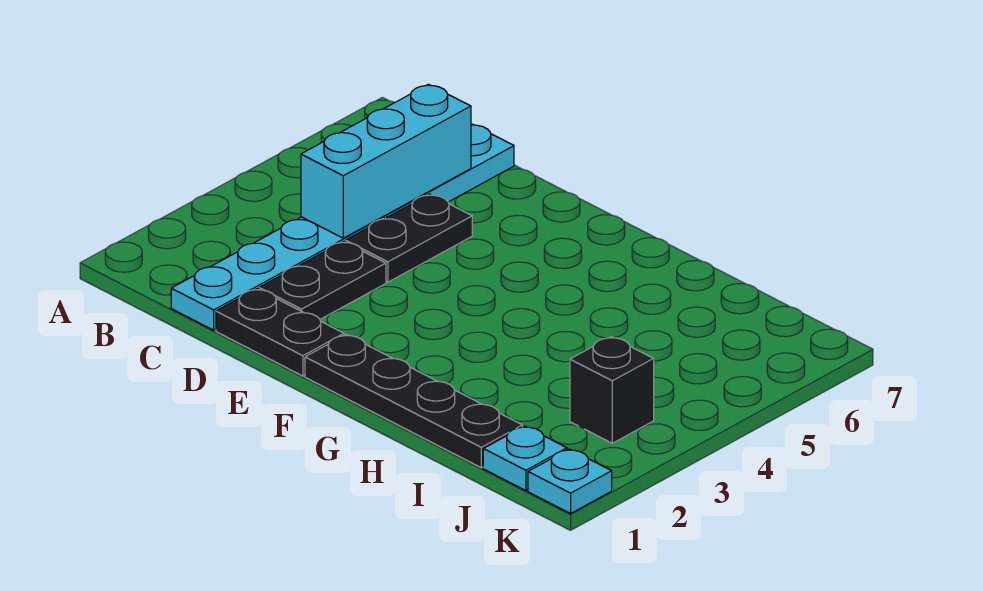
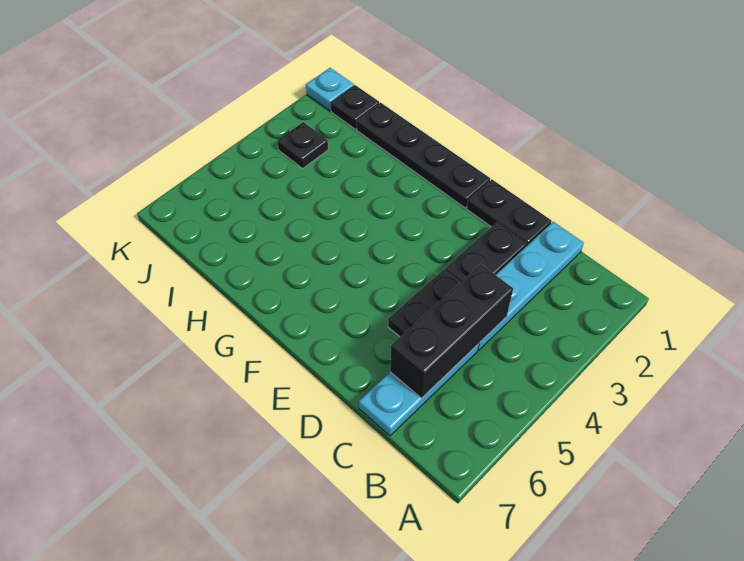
cyan brick C4:C6 level 2 -> black brick C4:C6 level 2
cyan plate J1 level 1 -> black plate J1 level 1
black brick J3 level 1 -> black plate J3 level 1

